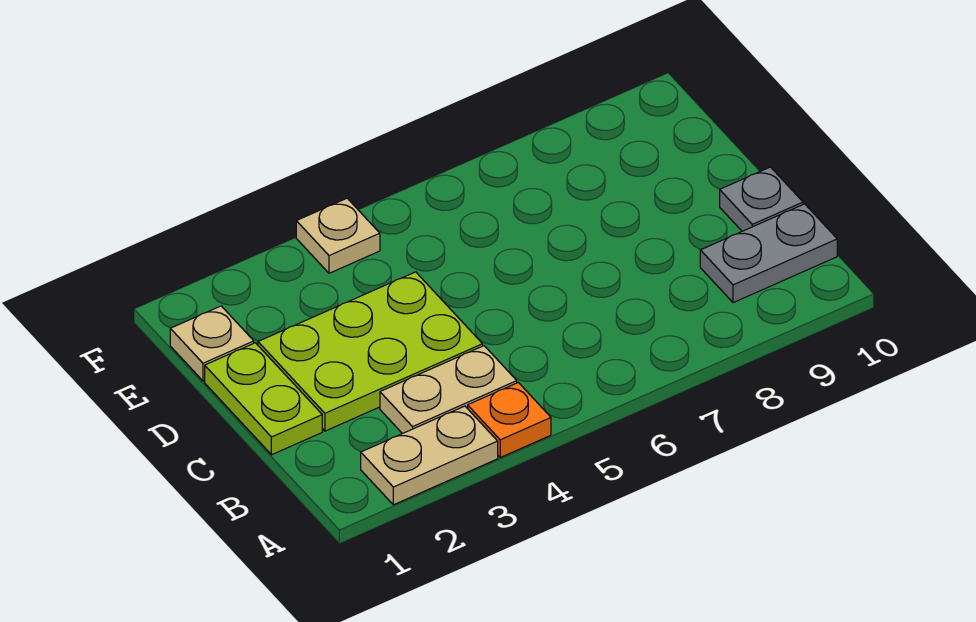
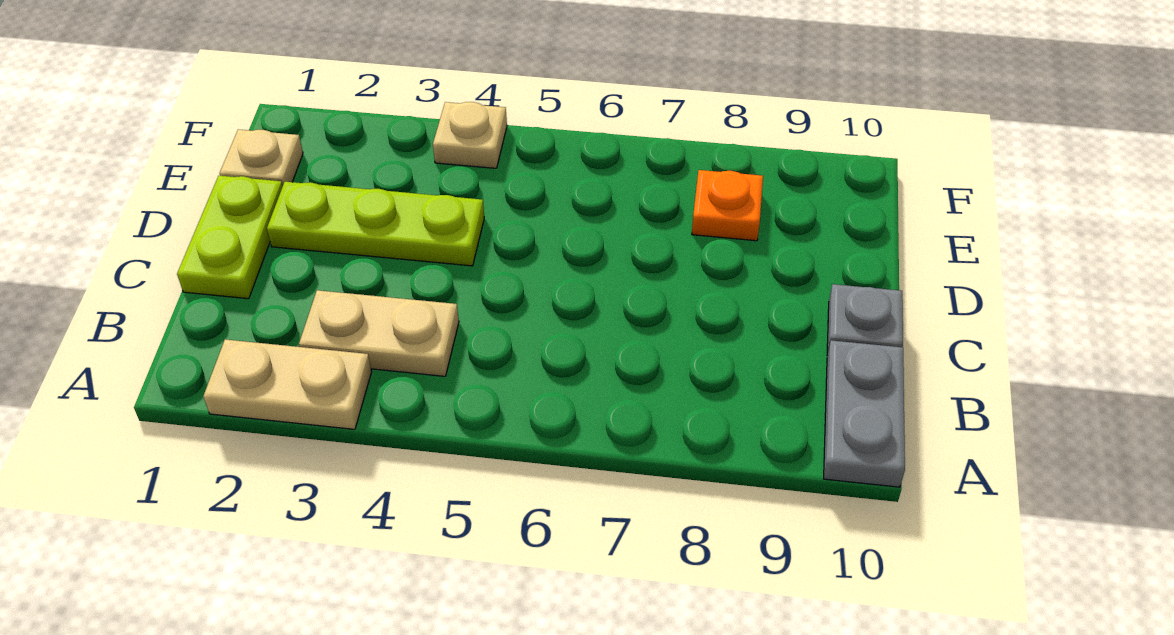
orange plate A4 level 1 -> orange plate E8 level 1
grey plate B9:B10 level 1 -> grey plate A10:B10 level 1
lime plate C2:D4 level 1 -> lime plate D2:D4 level 1

